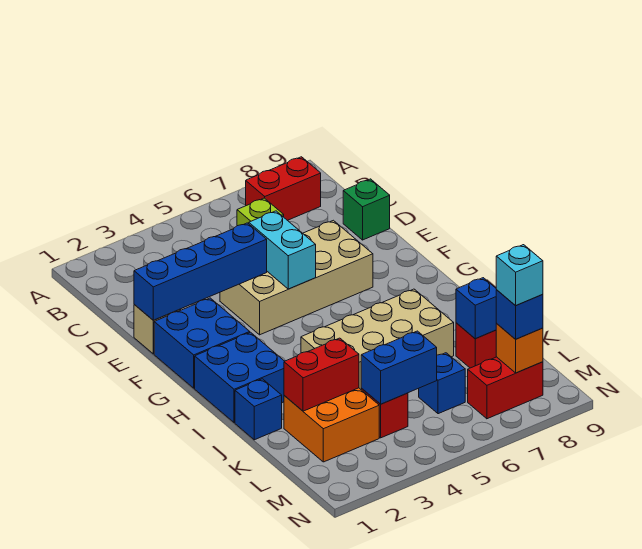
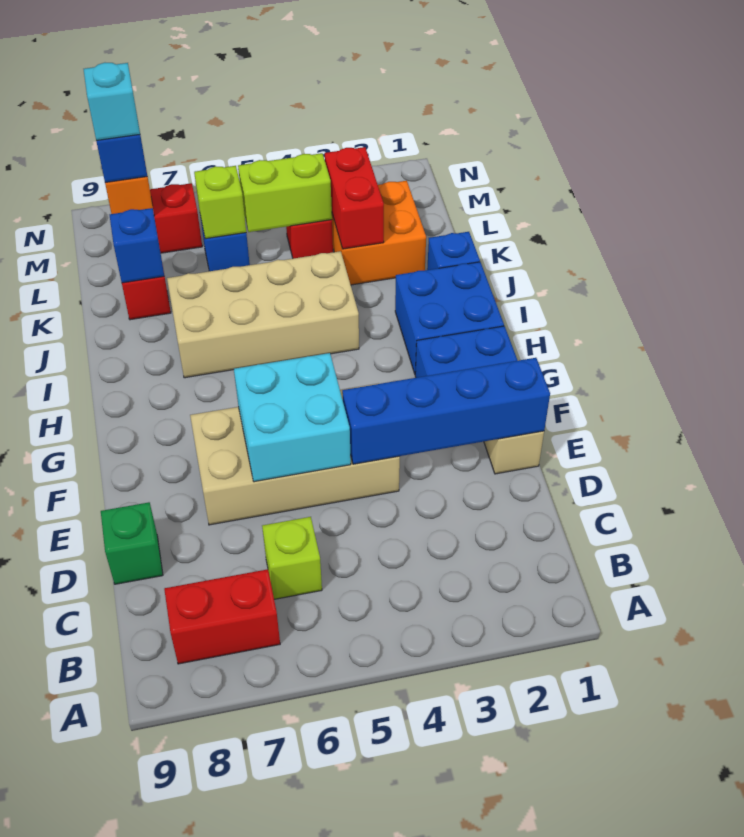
cyan brick E5:F5 level 2 -> cyan brick E5:F6 level 2
red brick K2:K3 level 2 -> red brick K3:L3 level 2
blue brick L4:L5 level 2 -> lime brick L4:L5 level 2
none -> lime brick L6 level 2

